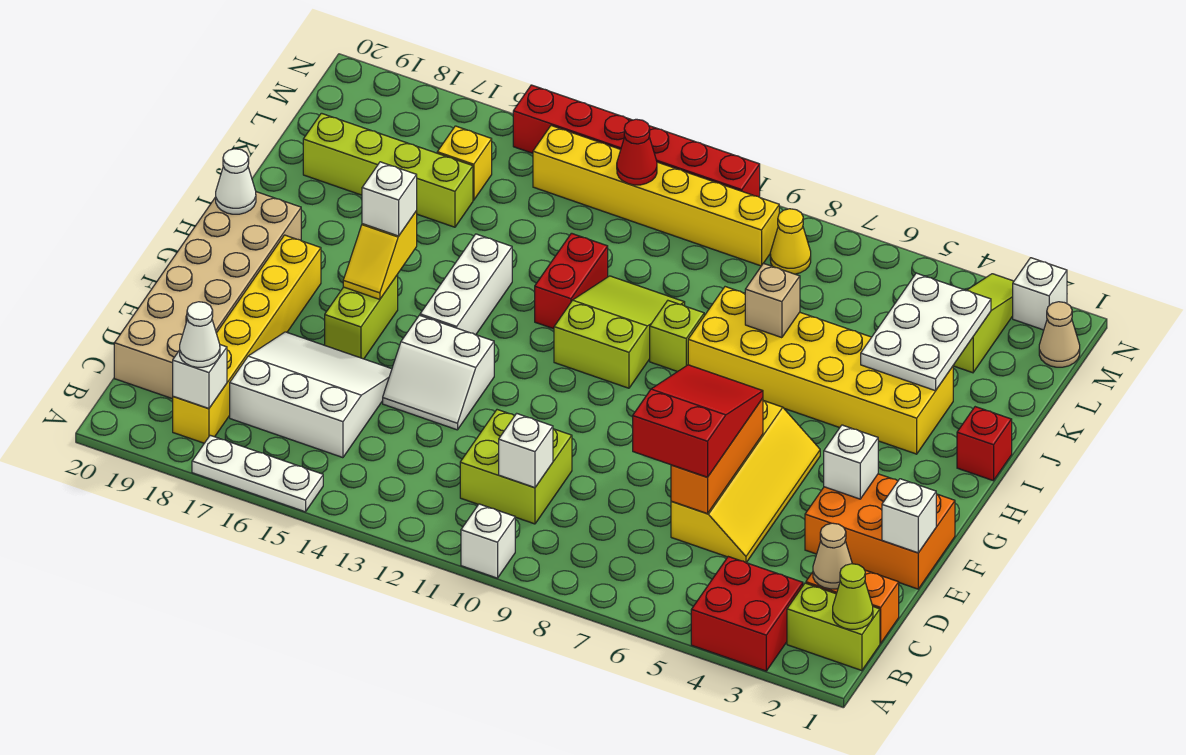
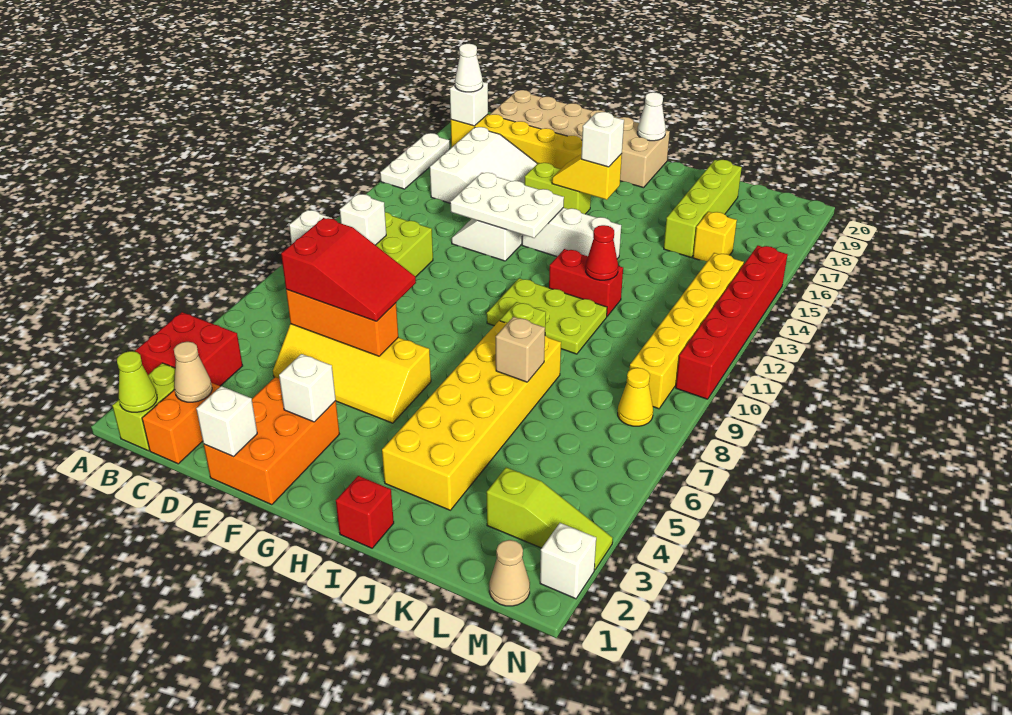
lime slope H10:J11 level 1 top H -> lime plate H10:J11 level 1
white plate J3:L4 level 2 -> white plate E13:G14 level 2
red cone M12 level 2 -> red cone J12 level 2

